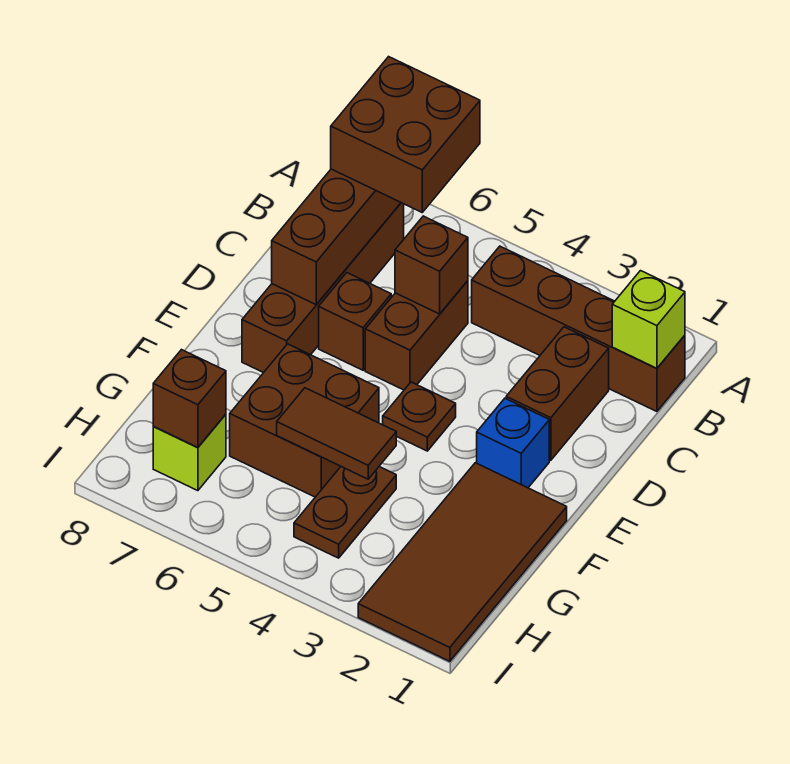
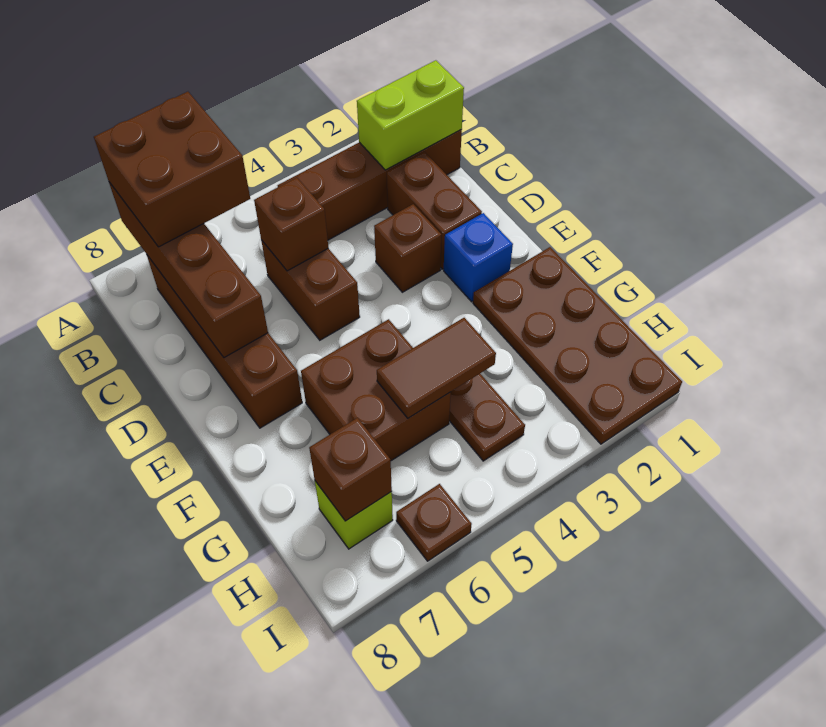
lime brick B1 level 2 -> lime brick B1:B2 level 2
brown brick D6 level 1 -> brown brick D3 level 1
brown plate E4 level 1 -> brown plate I6 level 1
brown tile F1:I2 level 1 -> brown plate F1:I2 level 1

